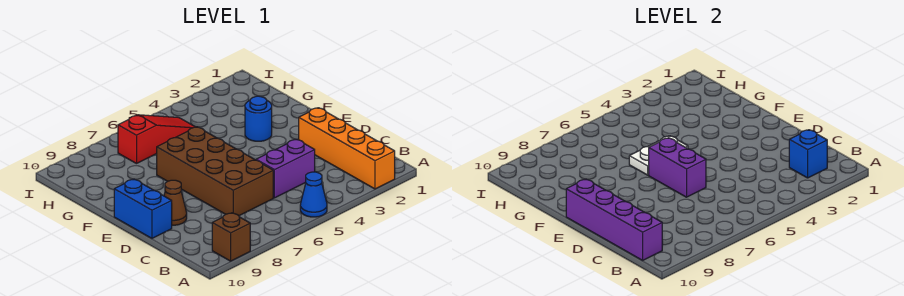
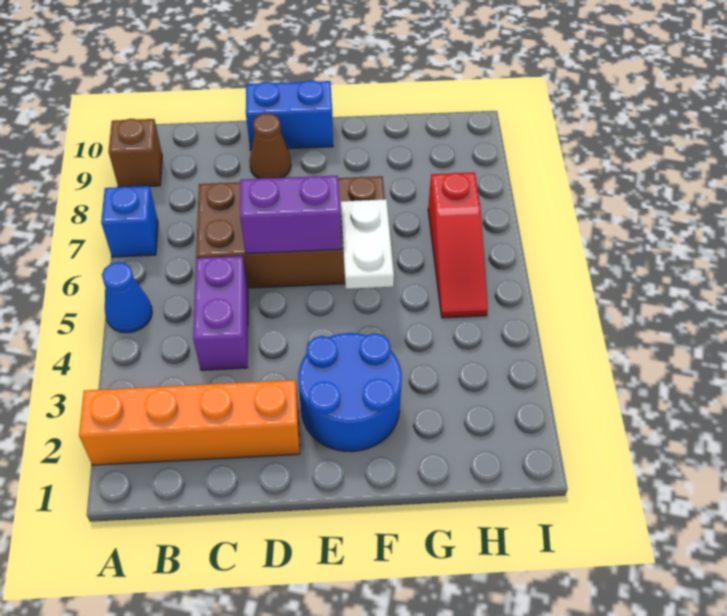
blue brick B2 level 2 -> blue brick A7 level 1
purple brick B10:E10 level 2 -> none
blue round brick F3 level 1 -> blue round brick E2:F3 level 1

